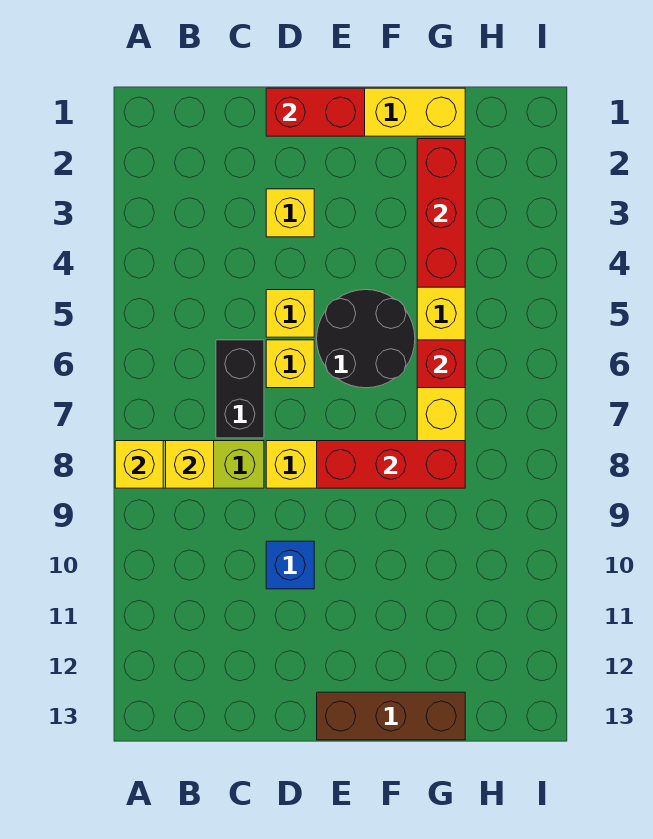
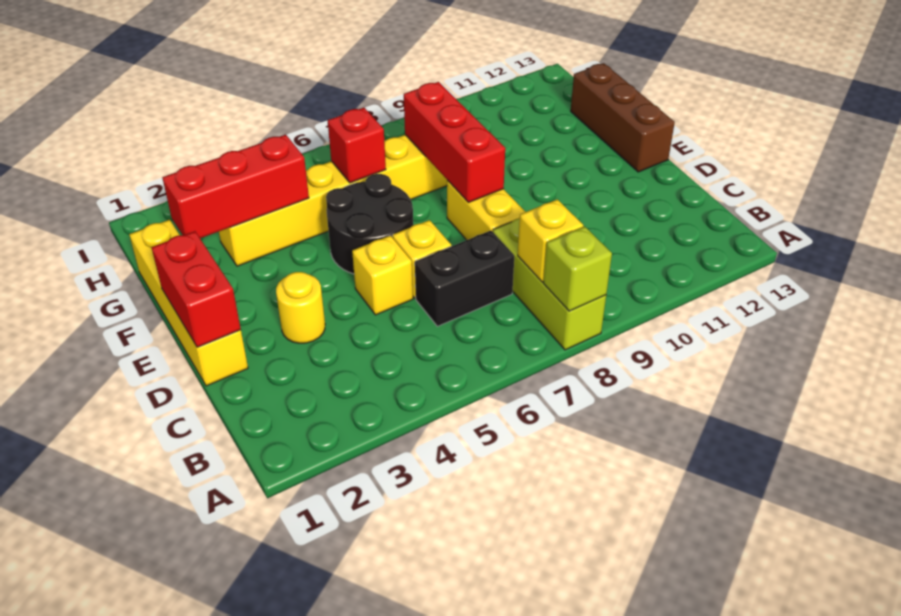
yellow brick A8 level 2 -> lime brick A8 level 2
yellow brick D3 level 1 -> yellow round brick D3 level 1
blue brick D10 level 1 -> none

